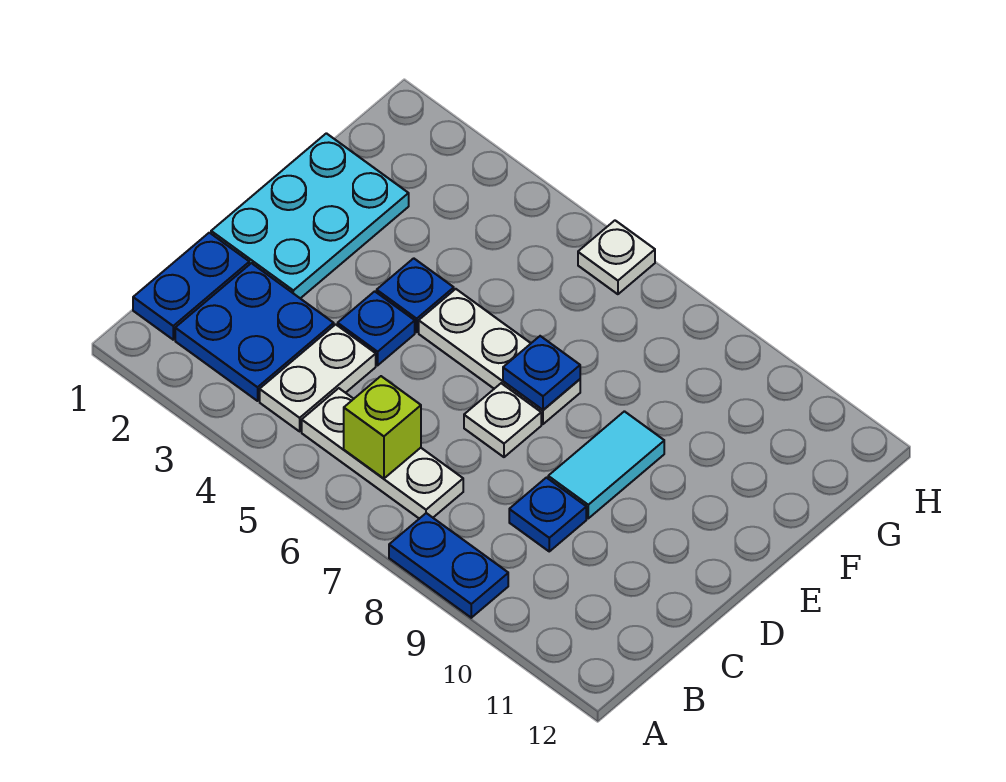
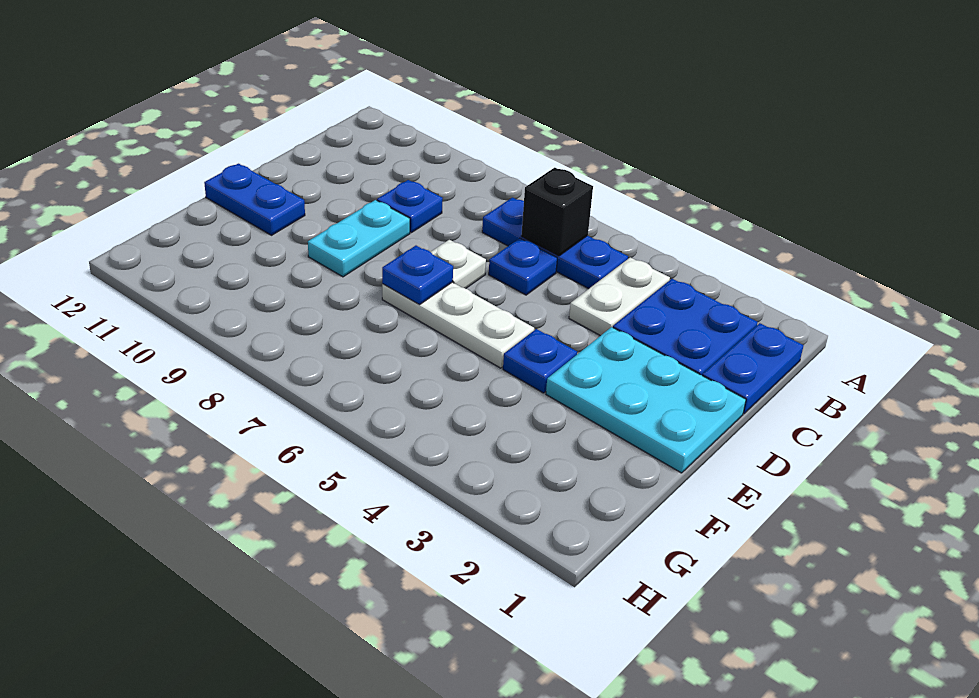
blue plate A8:A9 level 1 -> blue plate E11:E12 level 1
white plate B5:B7 level 1 -> blue plate B5:B7 level 1
lime brick B6 level 2 -> black brick B6 level 2
cyan plate D1:F2 level 1 -> cyan plate D1:E3 level 1
blue plate D4 level 1 -> blue plate C6 level 1
cyan tile D9:E9 level 1 -> cyan plate D9:E9 level 1
white plate H6 level 1 -> none

